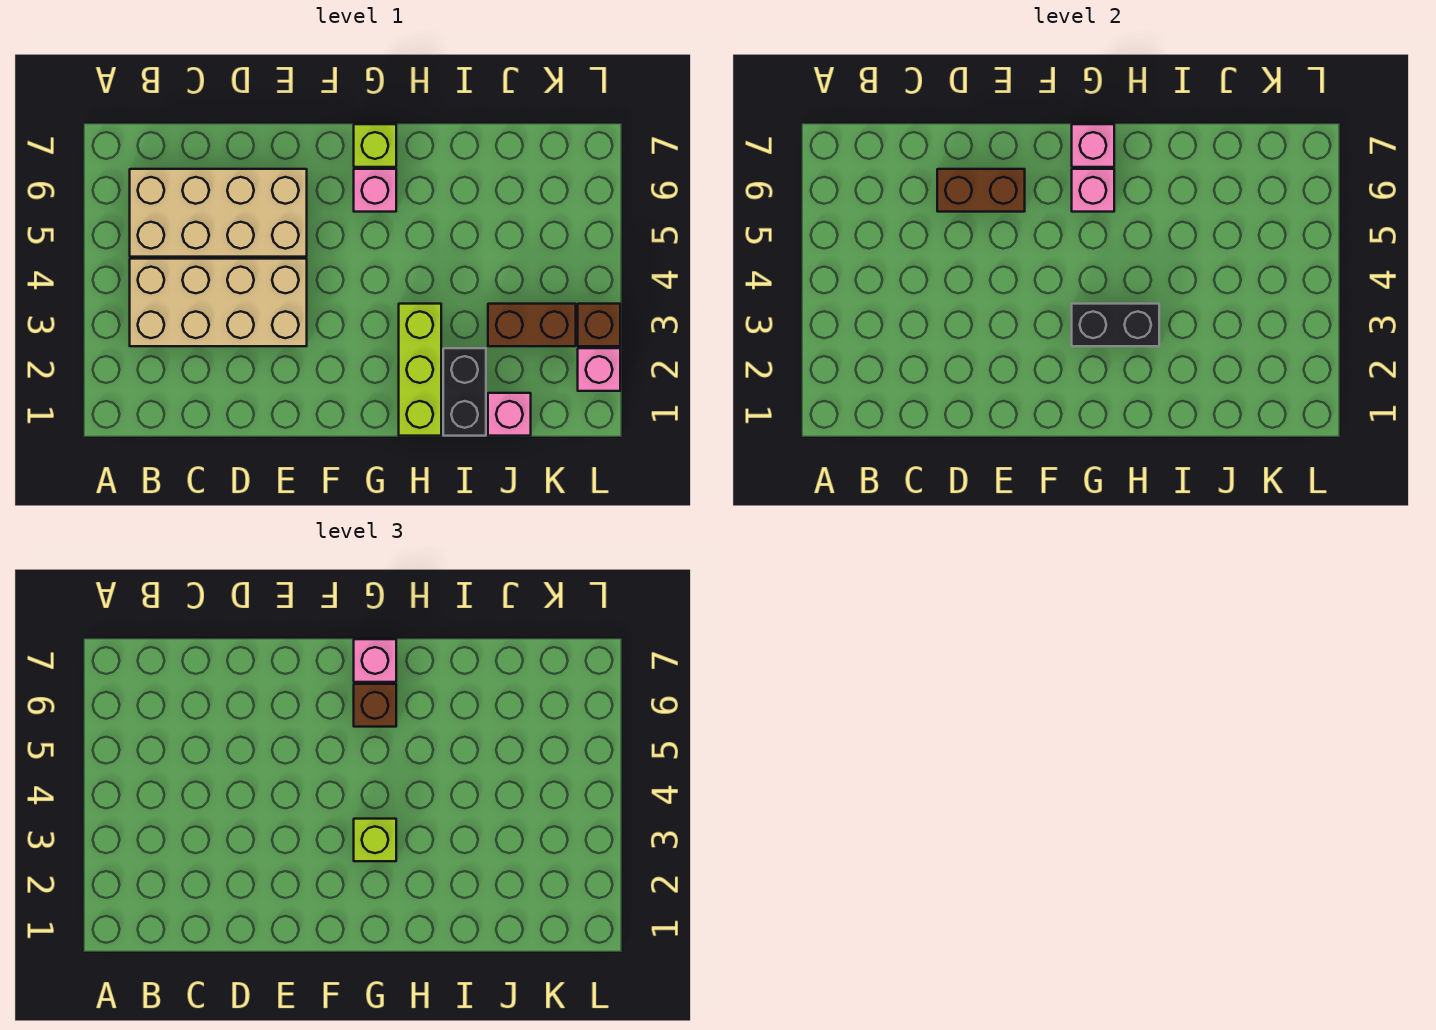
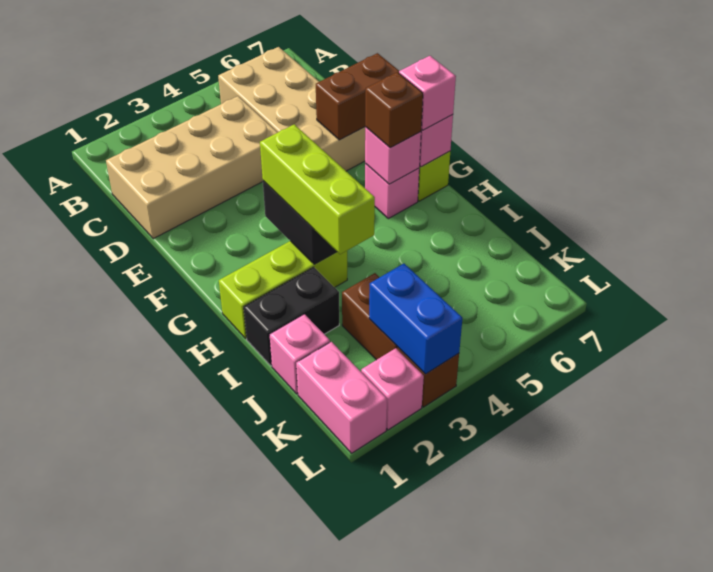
tan brick B3:E4 level 1 -> tan brick C1:D4 level 1
brown brick D6:E6 level 2 -> brown brick E6:E7 level 2
lime brick G3 level 3 -> lime brick G3:I3 level 3
none -> pink brick K1:L1 level 1
none -> blue brick K3:L3 level 2

